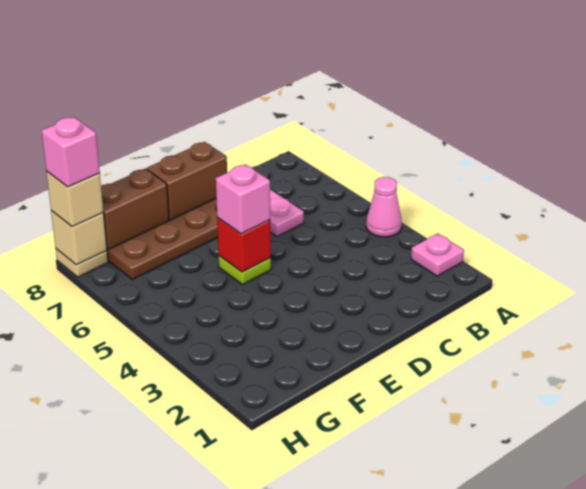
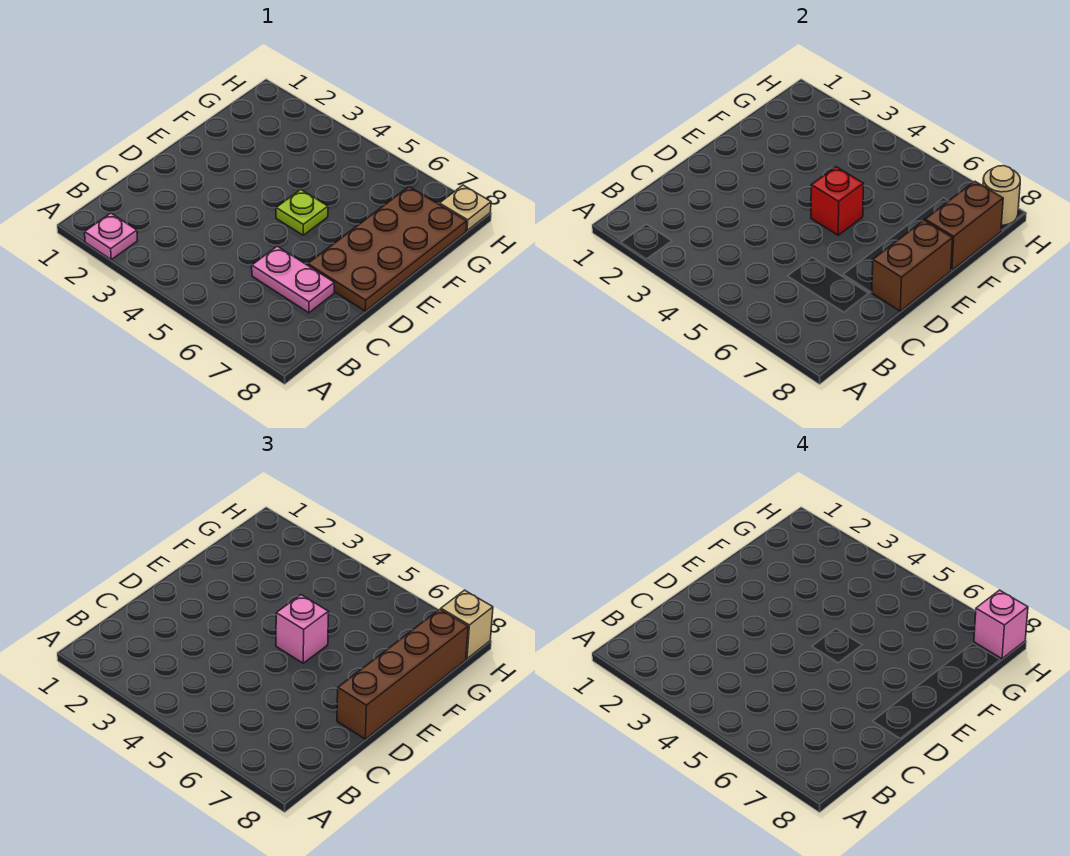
pink cone A4 level 1 -> none
none -> brown brick D8:G8 level 3
tan brick H8 level 2 -> tan round brick H8 level 2

